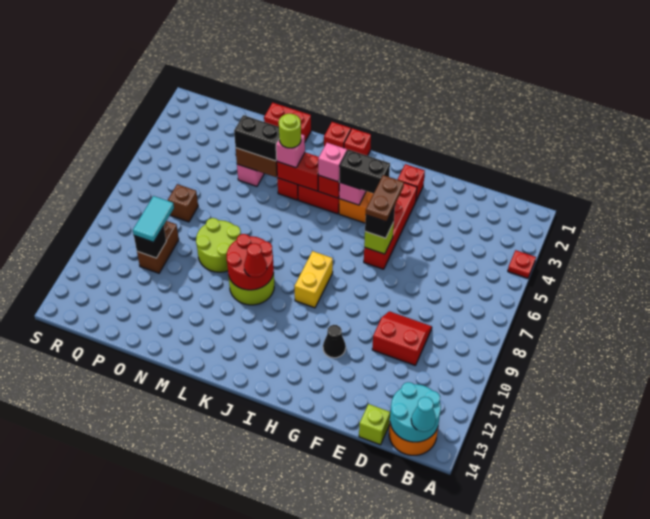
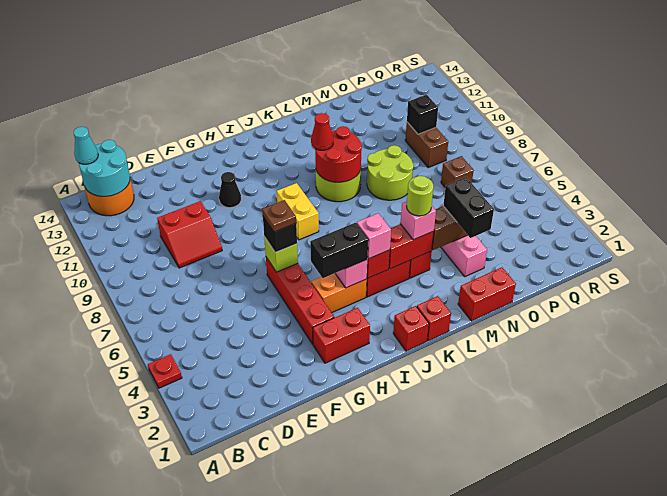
lime brick D14 level 1 -> none
red brick G2 level 1 -> red brick G2:H2 level 1
brown plate G5:G6 level 4 -> brown plate G6 level 4
black brick M4:N4 level 3 -> black brick N3:N4 level 3
cyan tile P9:P10 level 3 -> none

